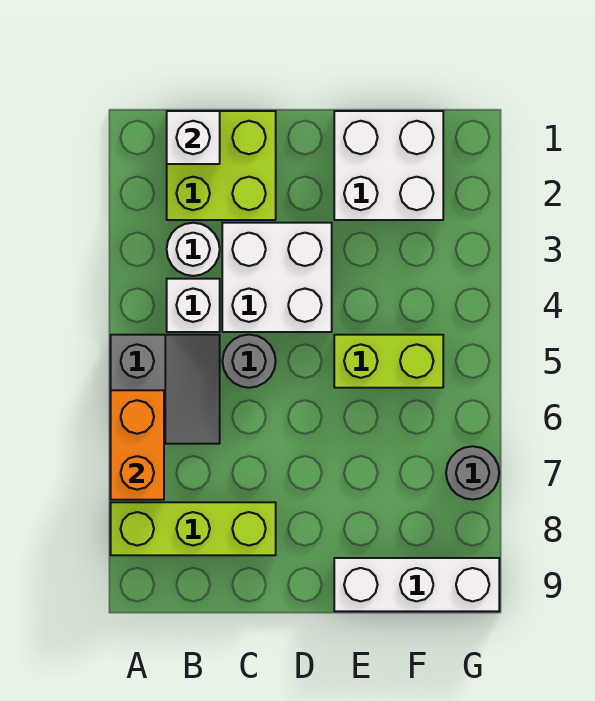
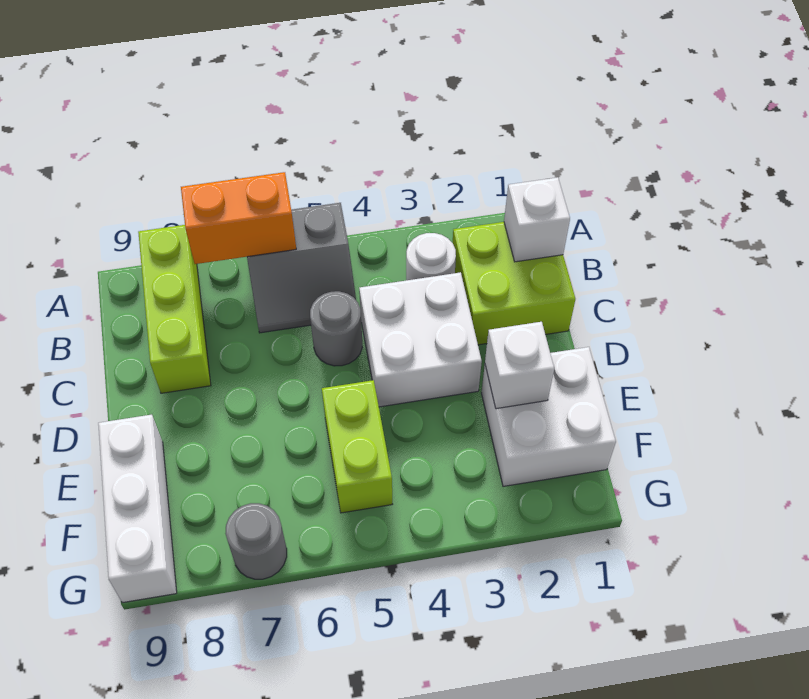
white brick B4 level 1 -> white brick E2 level 2

